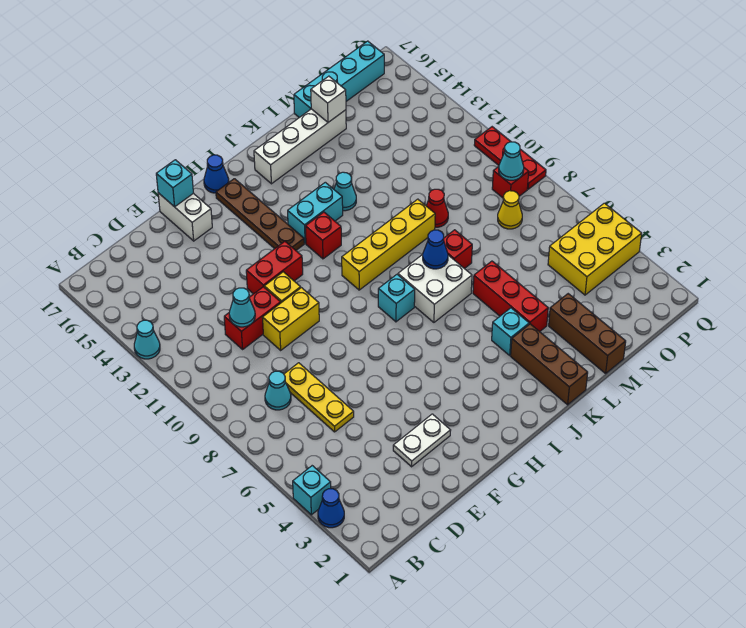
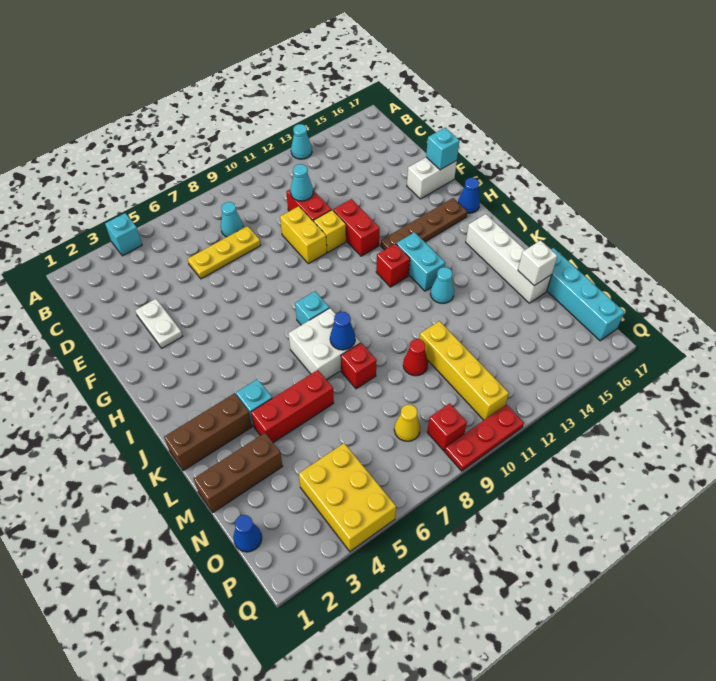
blue cone A3 level 1 -> blue cone O1 level 1
yellow brick I10:L10 level 1 -> yellow brick M11:P11 level 1
cyan cone P9 level 2 -> none

